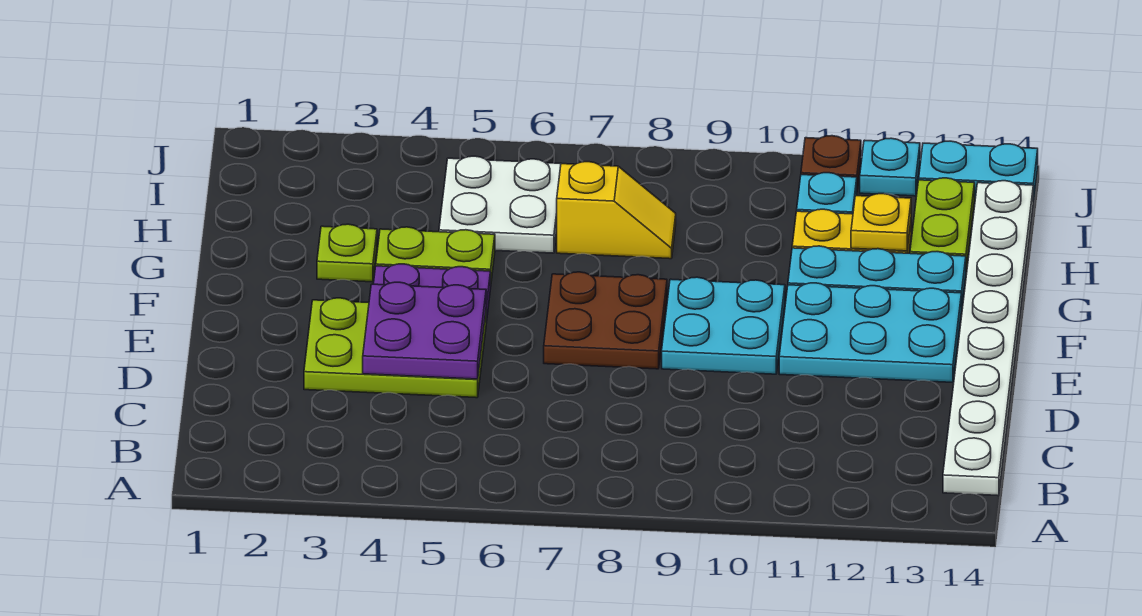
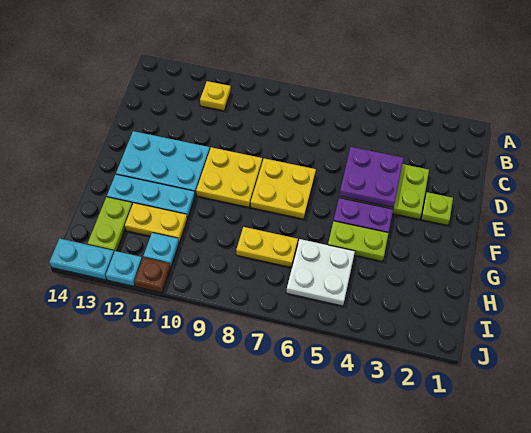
white plate B14:I14 level 1 -> none
brown plate E7:F8 level 1 -> yellow plate E7:F8 level 1
cyan plate E9:F10 level 1 -> yellow plate E9:F10 level 1
lime plate G3 level 1 -> lime plate E2 level 1
yellow slope H7:H8 level 1 top 7 -> yellow plate H7:H8 level 1
yellow plate H12 level 2 -> yellow plate B11 level 1

